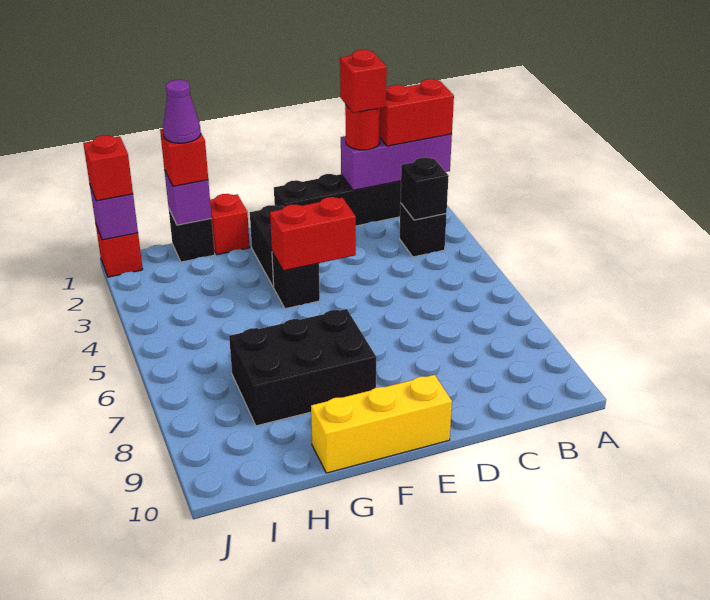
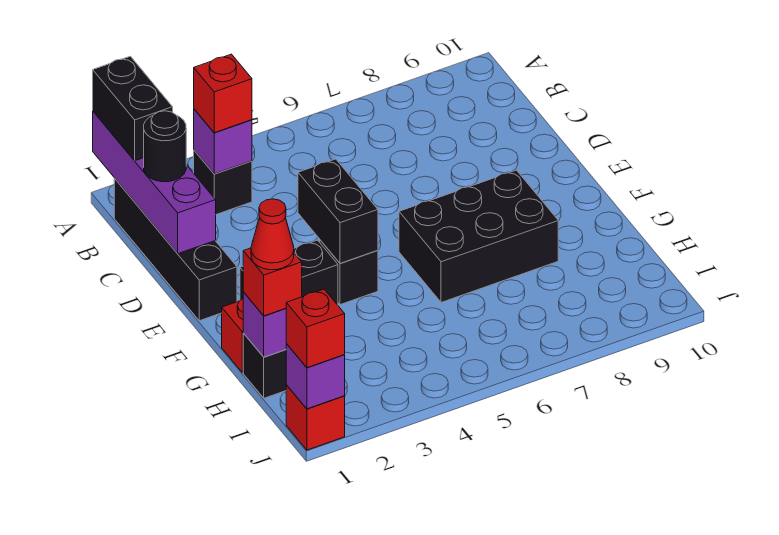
purple brick A1:C1 level 2 -> purple brick A1:D1 level 2
red brick A1:B1 level 3 -> black brick A1:B1 level 3
black brick B3 level 2 -> purple brick B3 level 2
red round brick C1 level 3 -> black round brick C1 level 3
red brick C1 level 4 -> red brick B3 level 3
red brick E4:F4 level 2 -> black brick E4:F4 level 2
yellow brick E10:G10 level 1 -> none
black brick F7:H8 level 1 -> black brick F6:G8 level 1
purple cone H1 level 4 -> red cone H1 level 4

